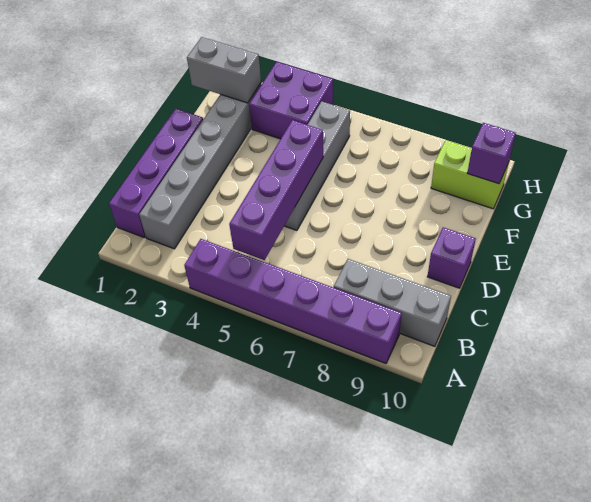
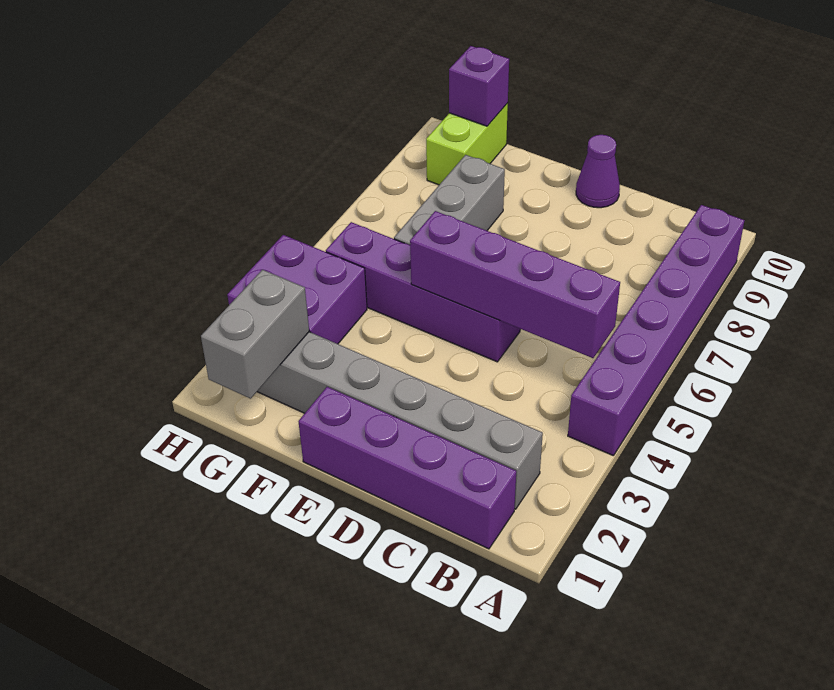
grey brick B8:B10 level 1 -> grey brick F6:F8 level 1
grey brick D5:G5 level 1 -> purple brick D5:G5 level 1
purple brick D10 level 1 -> purple cone D10 level 1

